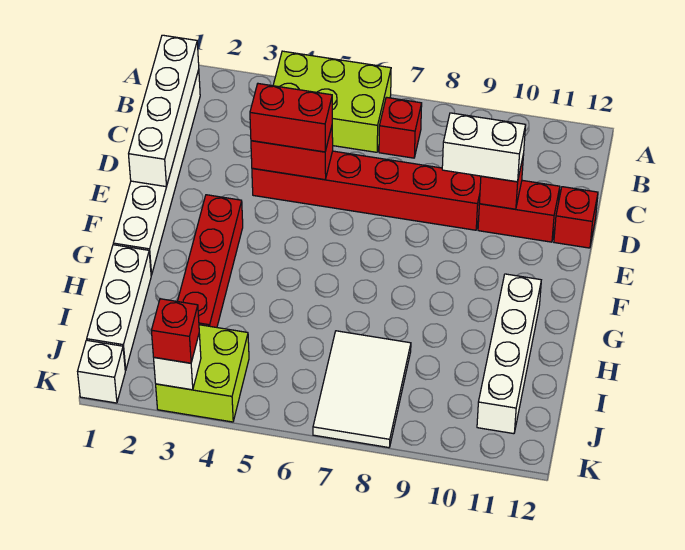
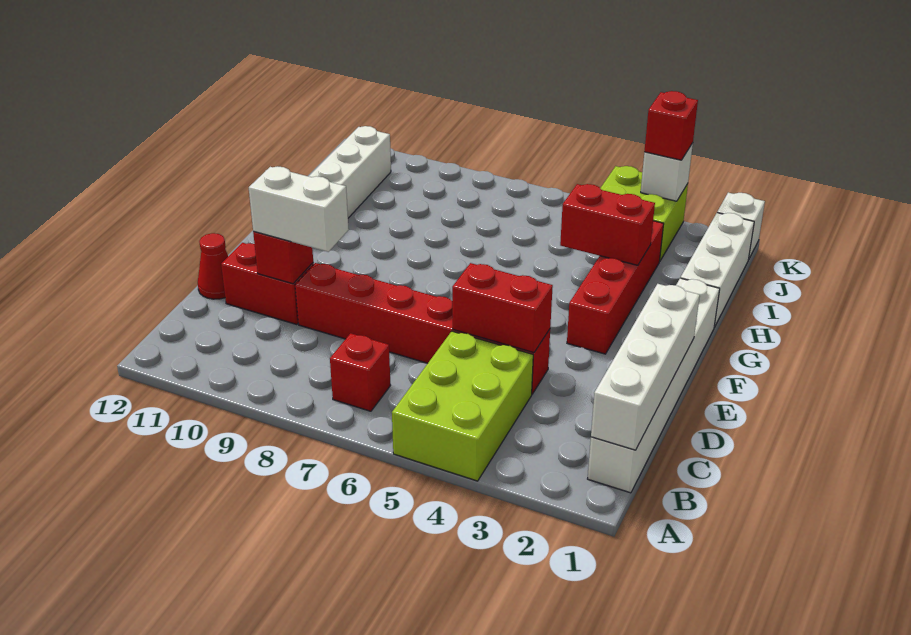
lime brick A4:B6 level 1 -> lime brick A4:C5 level 1
red brick D4:D5 level 3 -> red brick H3:H4 level 2
red brick D12 level 1 -> red cone D12 level 1
white tile I7:K8 level 1 -> none

